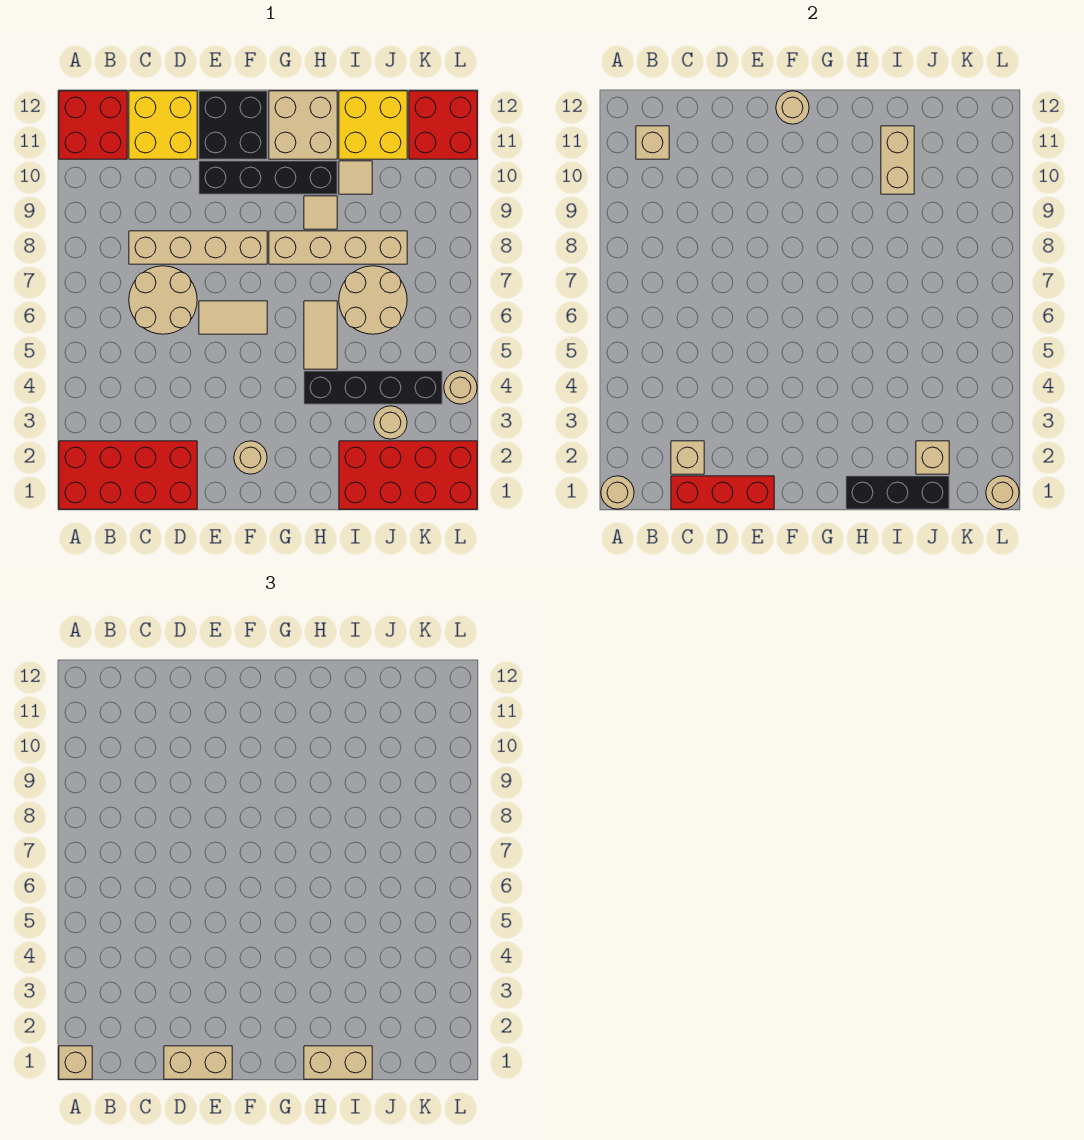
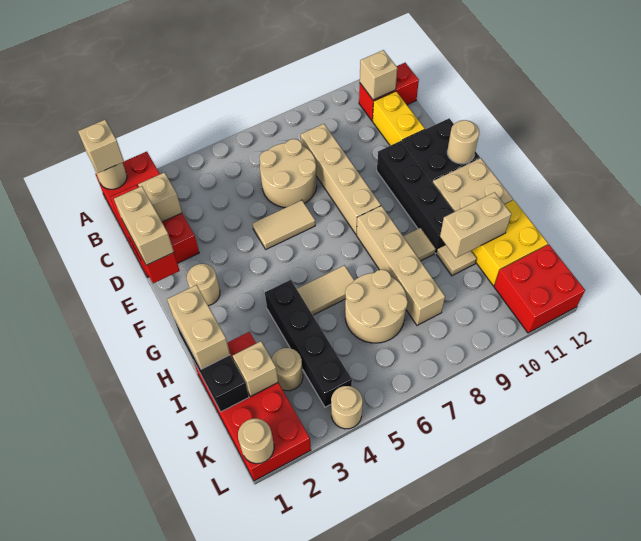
red brick A11:B12 level 1 -> red brick B11:B12 level 1
yellow brick C11:D12 level 1 -> yellow brick C11:D11 level 1
tan tile E6:F6 level 1 -> tan tile E5:E6 level 1

